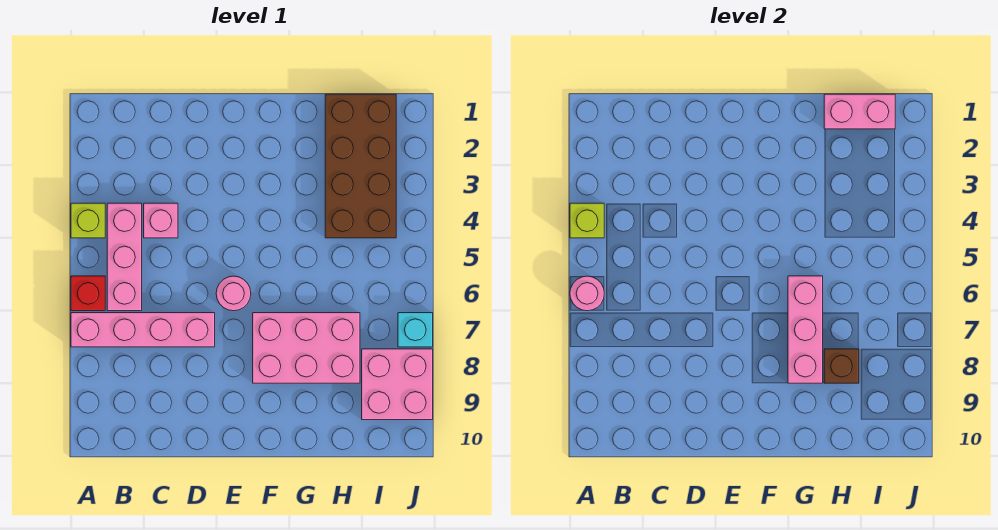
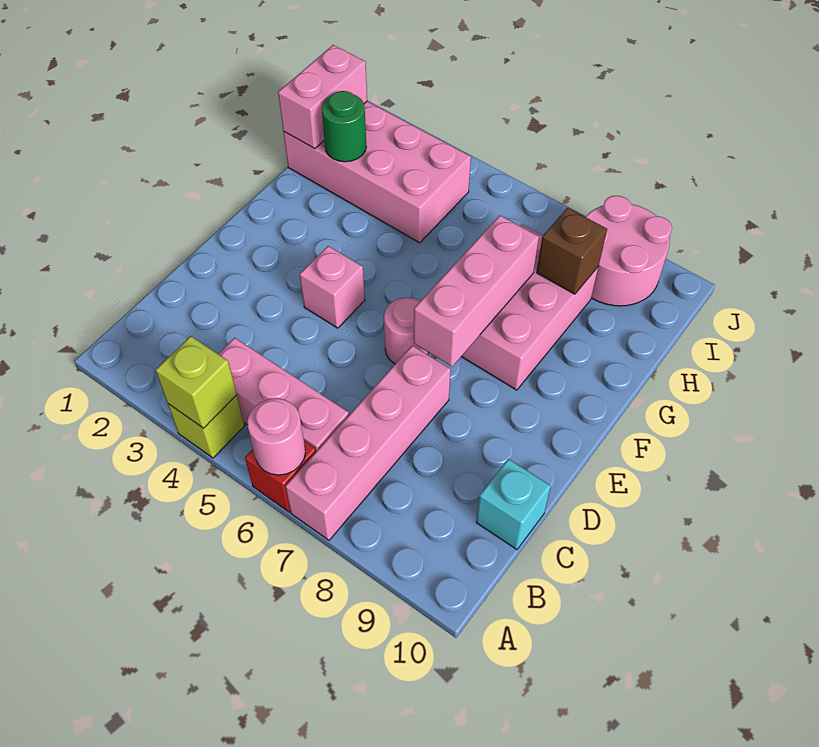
pink brick C4 level 1 -> pink brick E4 level 1
pink brick G6:G8 level 2 -> pink brick E7:G7 level 2
brown brick H1:I4 level 1 -> pink brick H1:I4 level 1
none -> green round brick H2 level 2
pink brick I8:J9 level 1 -> pink round brick I8:J9 level 1
cyan brick J7 level 1 -> cyan brick C10 level 1

